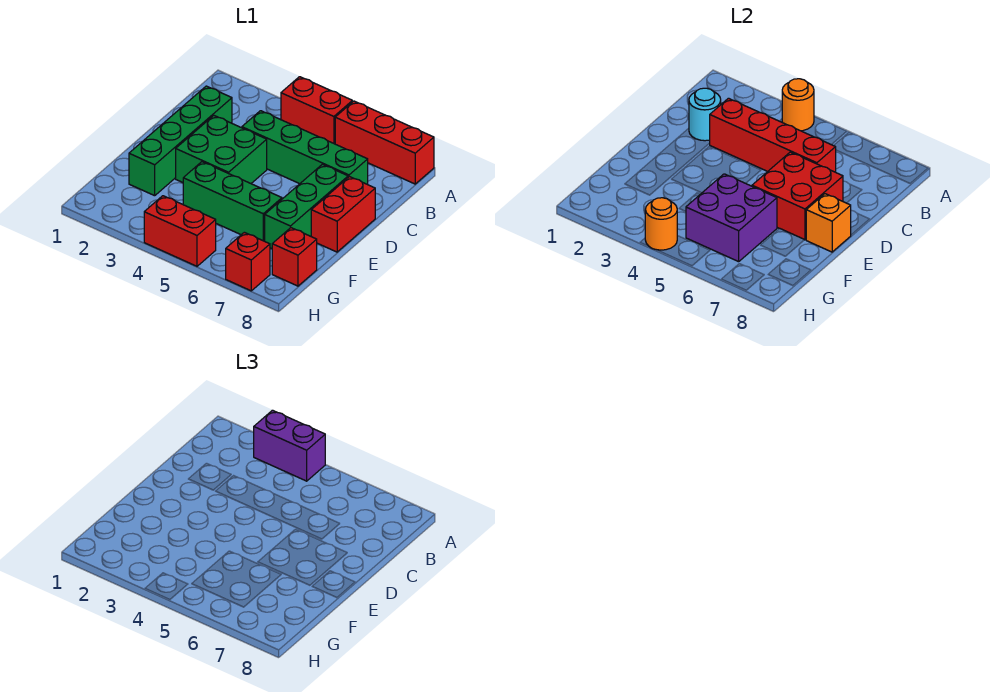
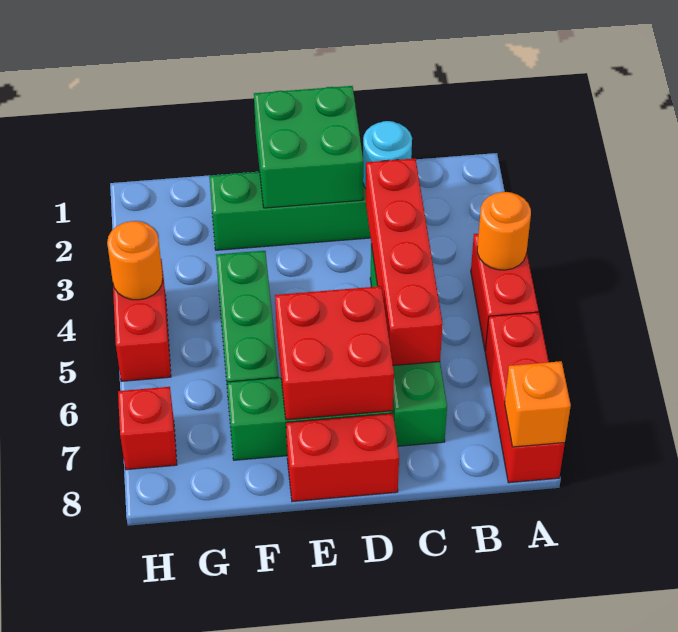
purple brick A3:A4 level 3 -> none
green brick D3:E4 level 1 -> green brick D1:E2 level 2
orange brick E8 level 2 -> orange brick A8 level 2
purple brick F5:G6 level 2 -> none
red brick G8 level 1 -> none

